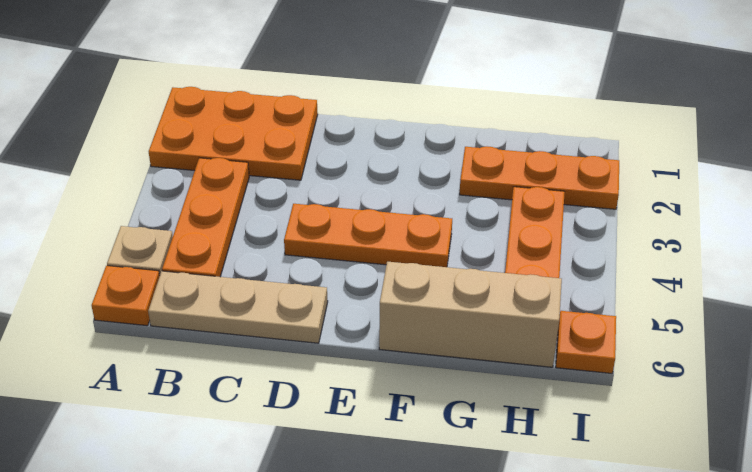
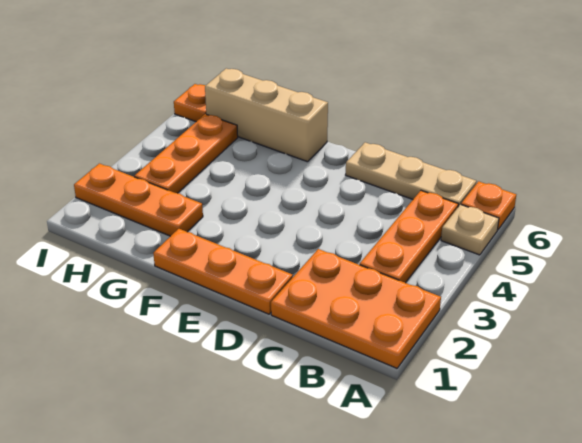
orange plate D4:F4 level 1 -> orange plate D1:F1 level 1

